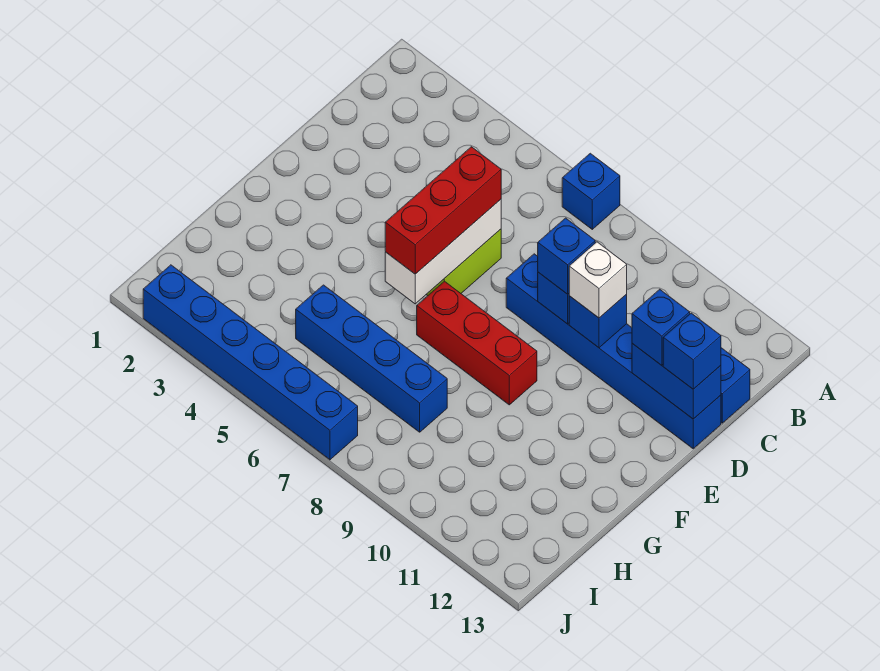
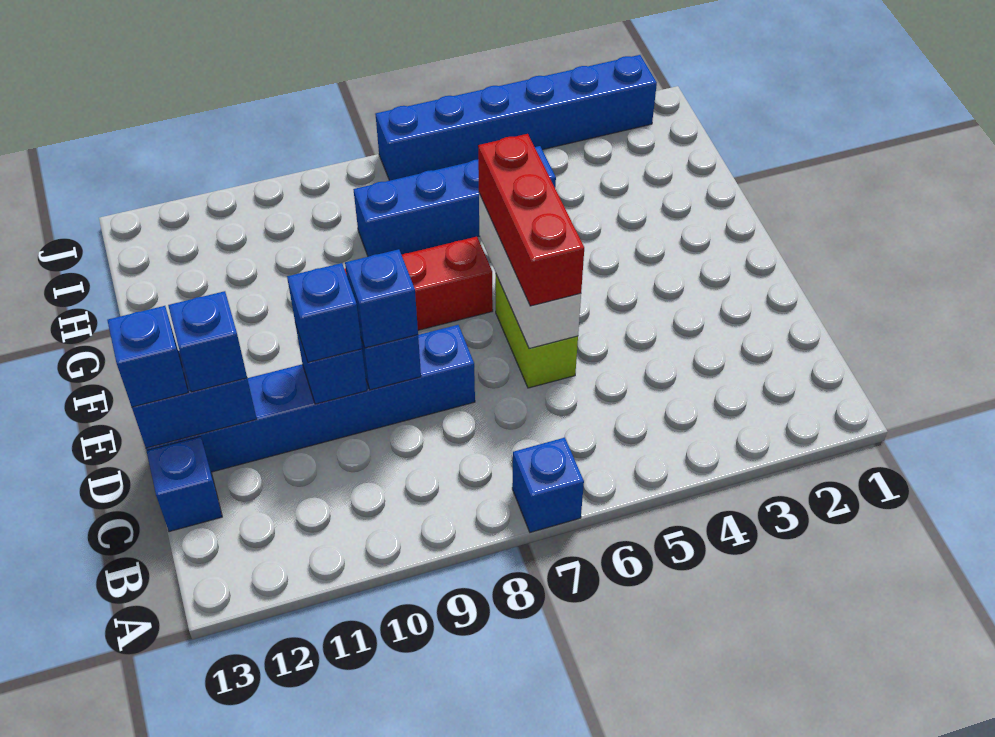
white brick D10 level 3 -> blue brick D10 level 3

